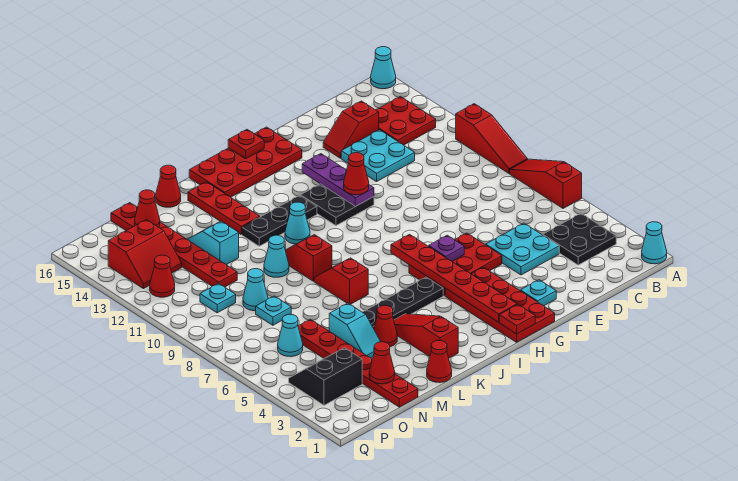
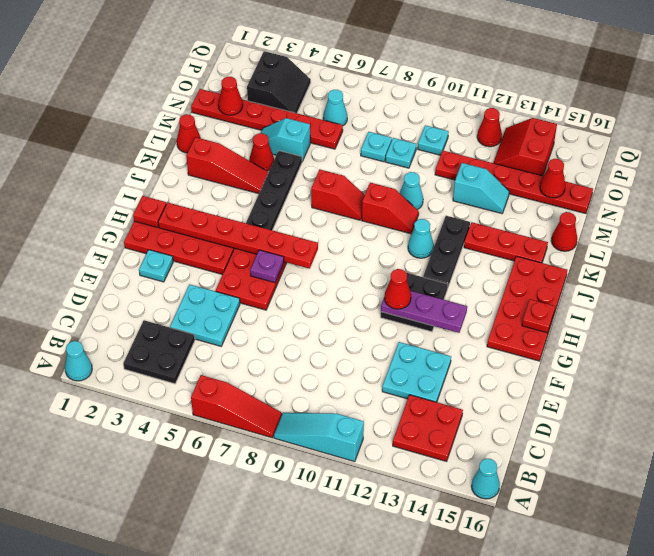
red slope A9:A11 level 1 top 11 -> cyan slope A9:A11 level 1 top 11
red slope D14:E14 level 1 top D -> none
cyan cone N9 level 1 -> cyan plate N9 level 1

